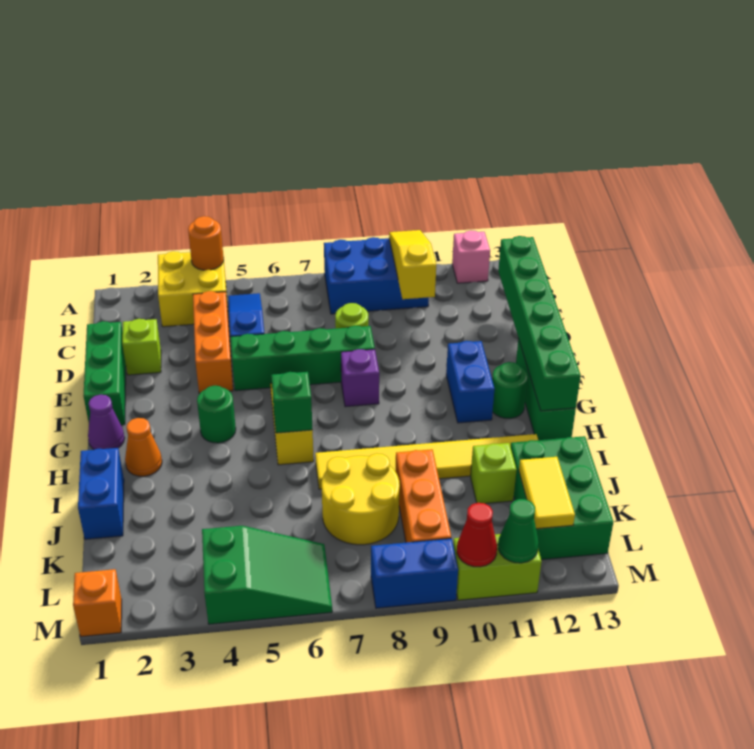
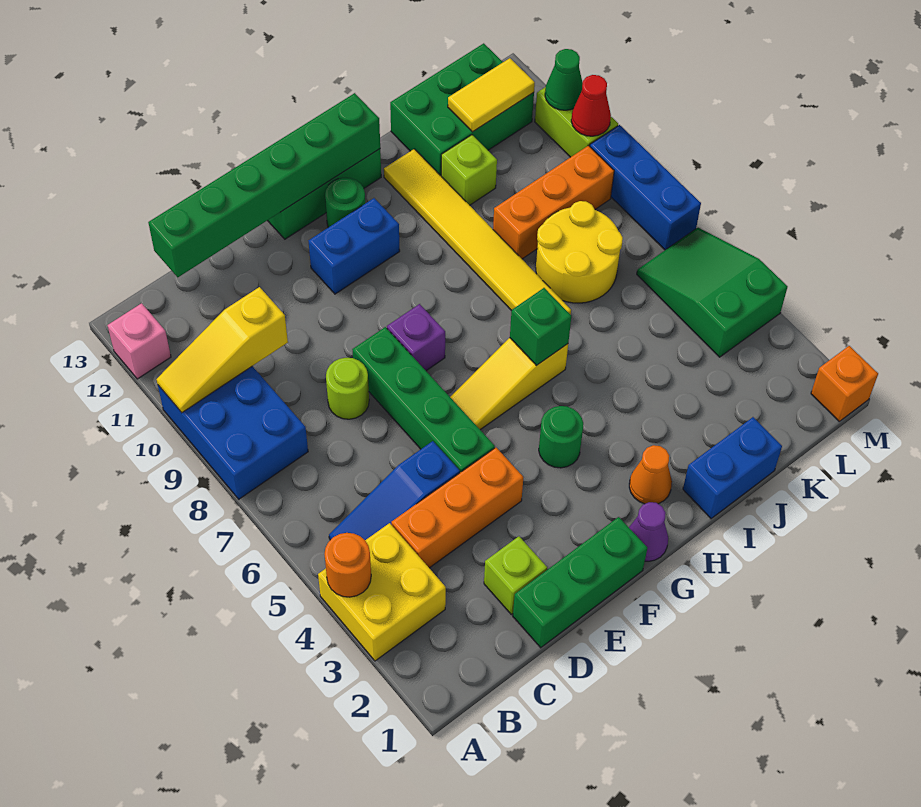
blue brick M8:M9 level 1 -> blue brick M7:M9 level 1

